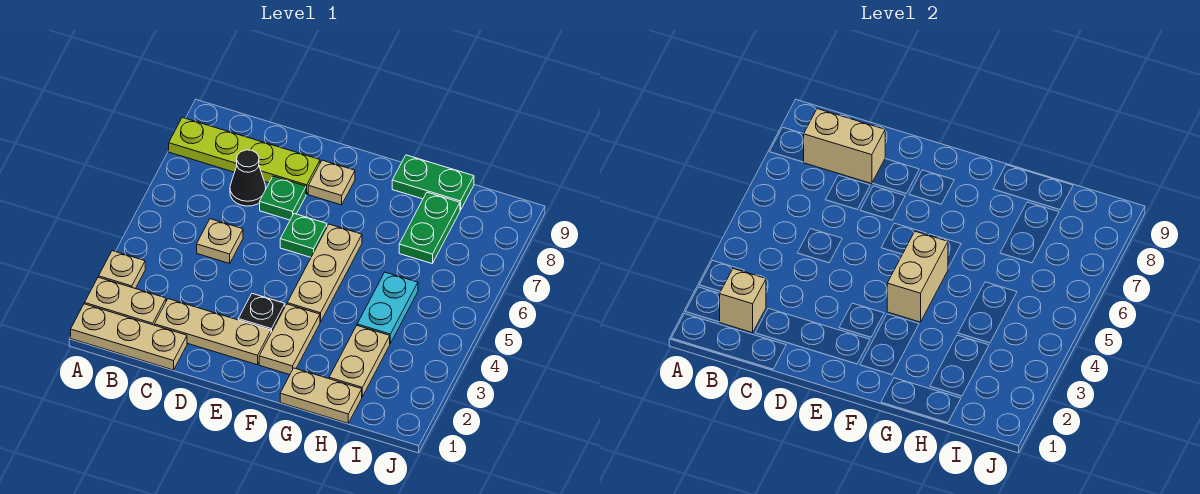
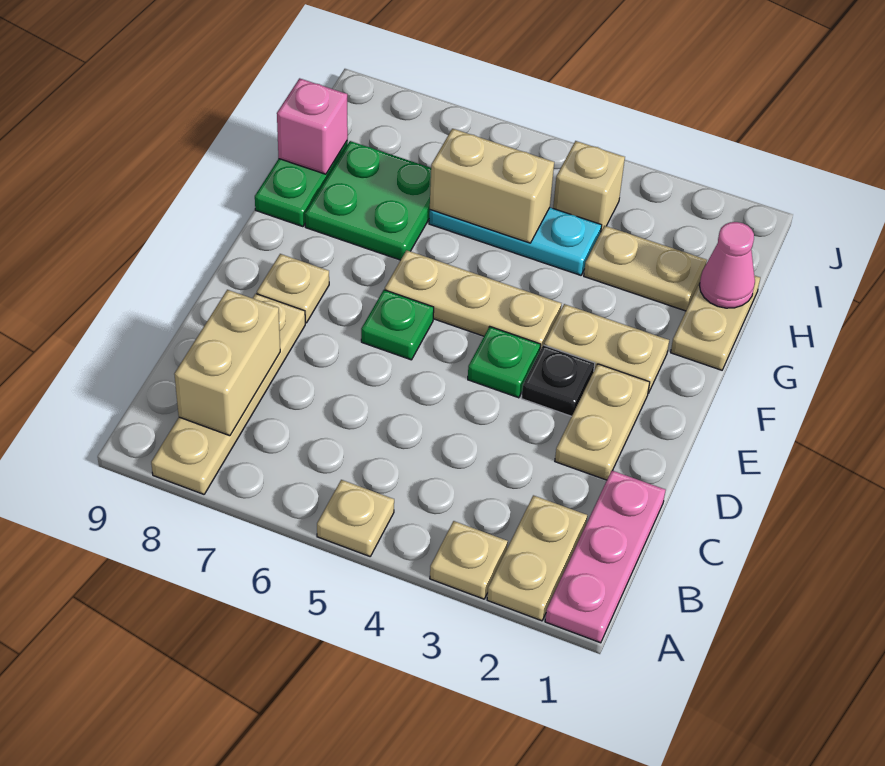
tan plate A1:C1 level 1 -> pink plate A1:C1 level 1
lime plate A8:D8 level 1 -> tan plate A8:D8 level 1
tan brick B2 level 2 -> tan brick I4 level 1
tan plate C2:E2 level 1 -> tan plate D2:E2 level 1
tan plate C5 level 1 -> tan plate A5 level 1
black cone C7 level 1 -> none
green plate D7 level 1 -> green plate E4 level 1
tan brick F4:F5 level 2 -> tan brick H5:H6 level 2
none -> pink cone H1 level 2
cyan plate H4:H5 level 1 -> cyan plate H4:H6 level 1
green plate H7:H8 level 1 -> green plate G7:H8 level 1
none -> pink brick H9 level 2

